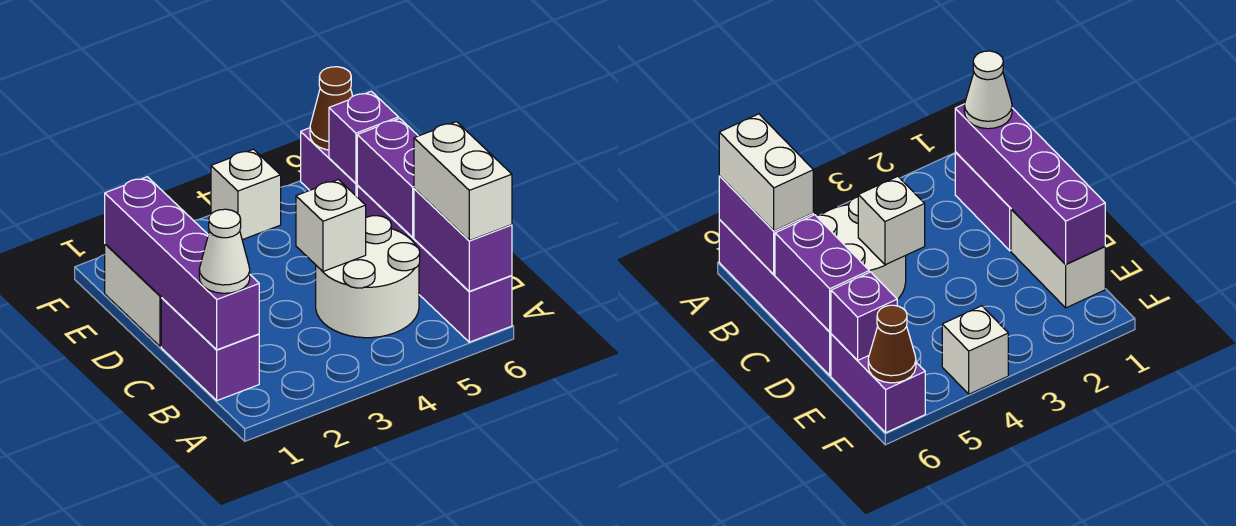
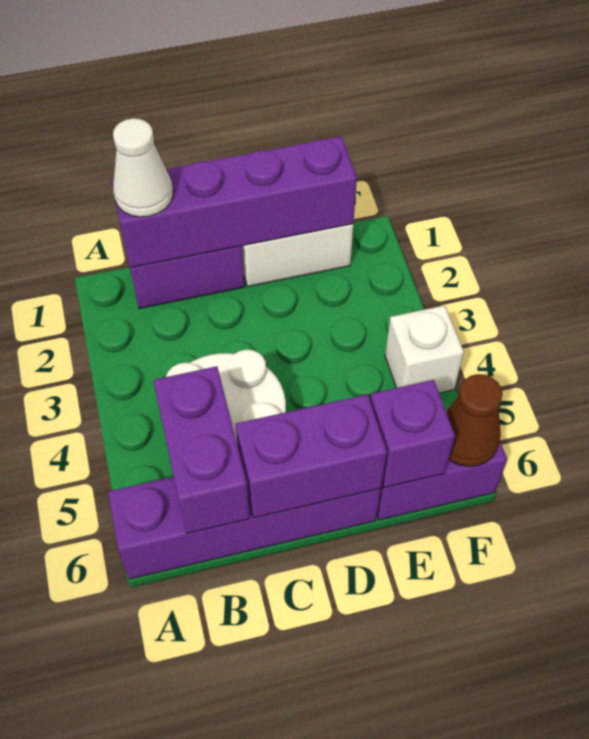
purple brick A6:B6 level 2 -> purple brick B5:B6 level 2
white brick A6:B6 level 3 -> none
white brick C4 level 2 -> none

